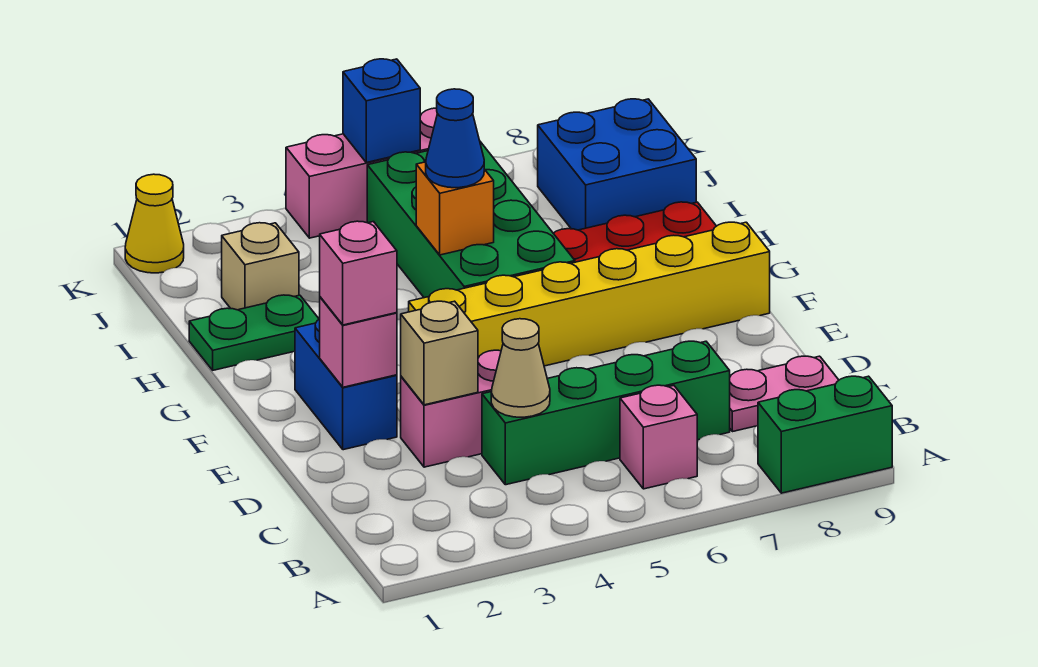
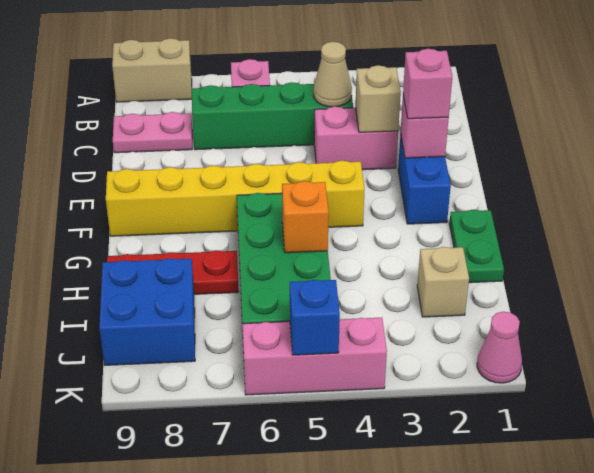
green brick A8:A9 level 1 -> tan brick A8:A9 level 1
green plate H1:H2 level 1 -> green plate G1:H1 level 1
blue cone H5 level 3 -> none
yellow cone K1 level 1 -> pink cone K1 level 1

